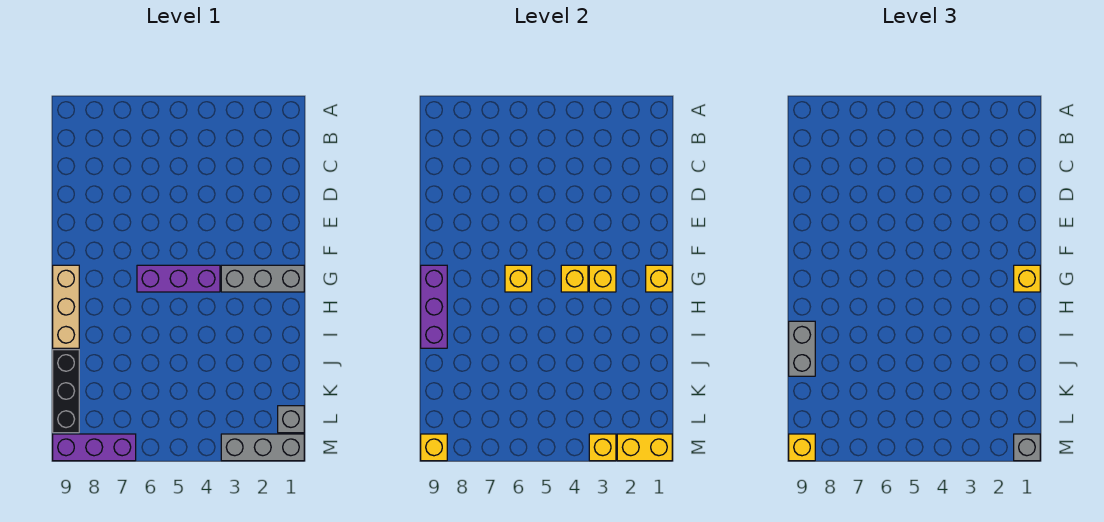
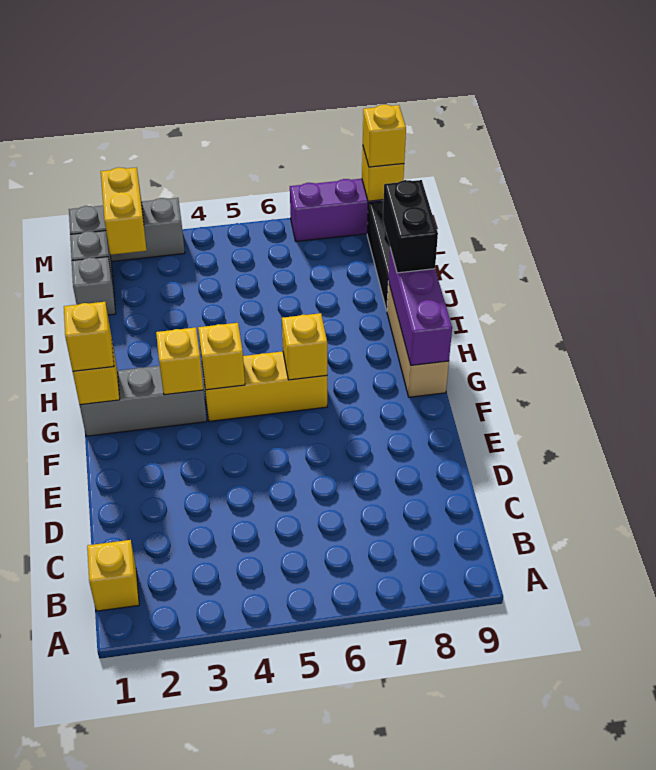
purple brick G4:G6 level 1 -> yellow brick G4:G6 level 1
grey brick I9:J9 level 3 -> black brick I9:J9 level 3
yellow brick M1:M2 level 2 -> yellow brick L2:M2 level 2
grey brick M1 level 3 -> grey brick K1 level 1
yellow brick M3 level 2 -> yellow brick B1 level 1

